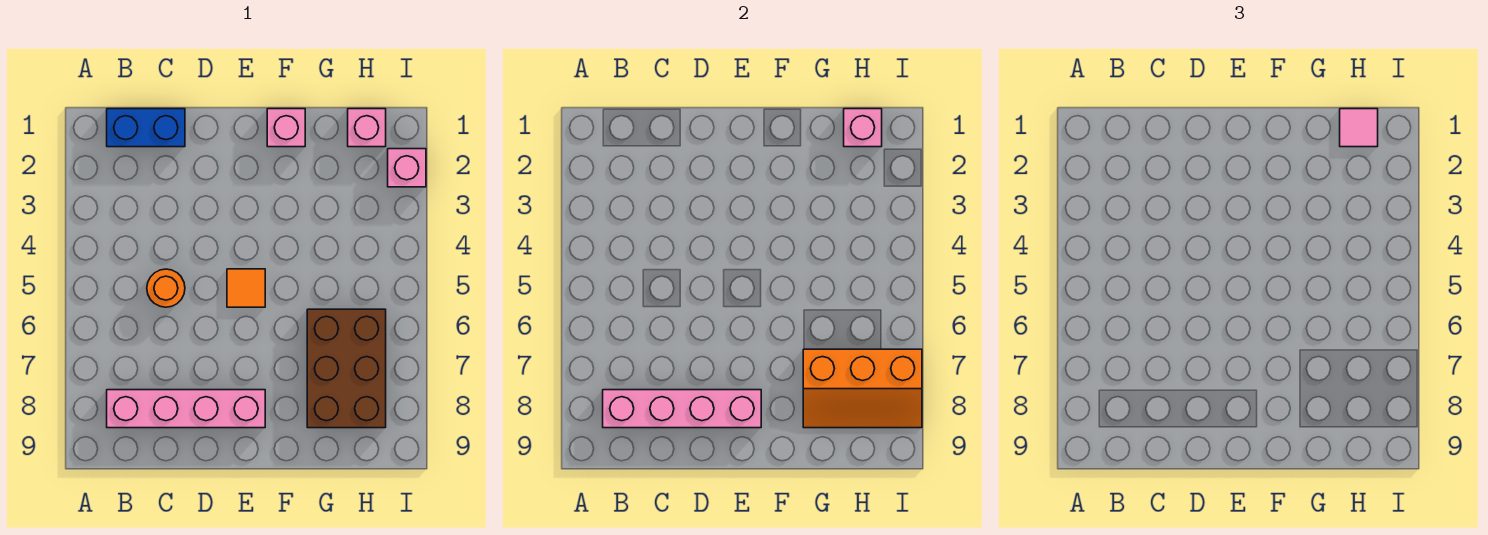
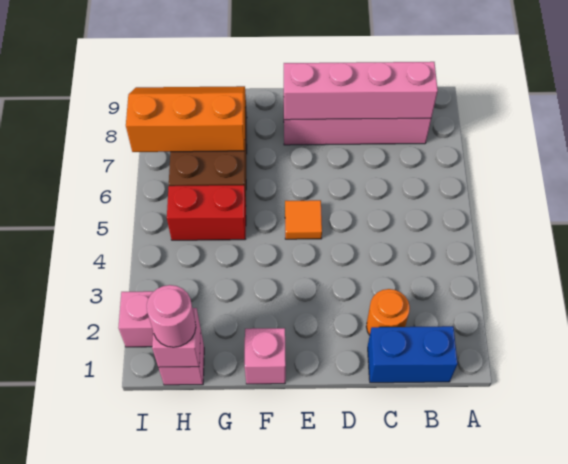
orange round brick C5 level 1 -> orange round brick C2 level 1
none -> red brick G5:H5 level 1
pink tile H1 level 3 -> pink round brick H1 level 3

